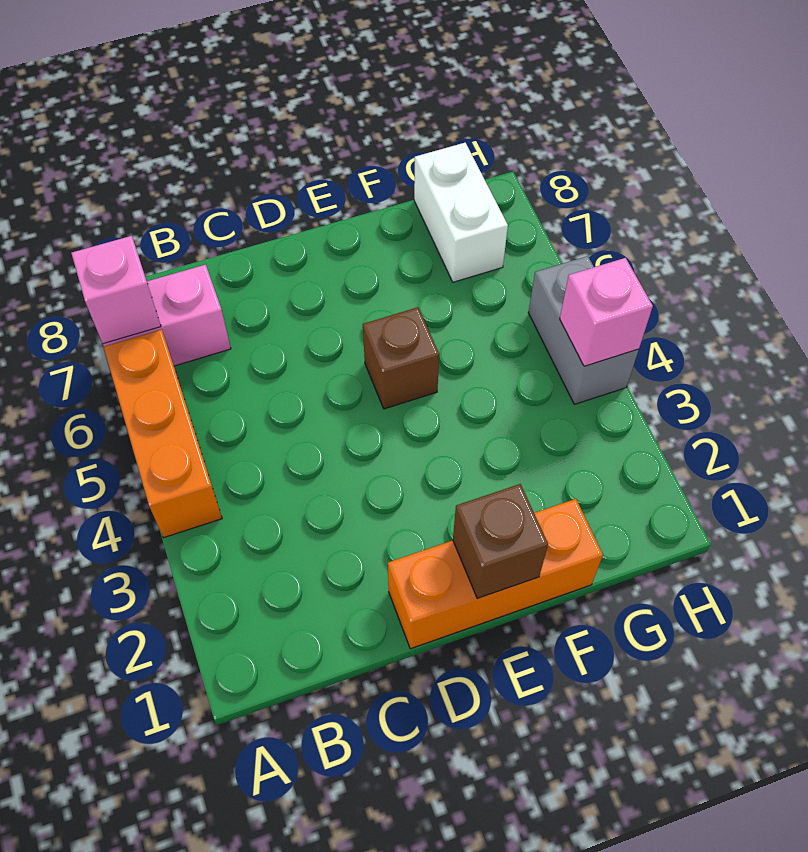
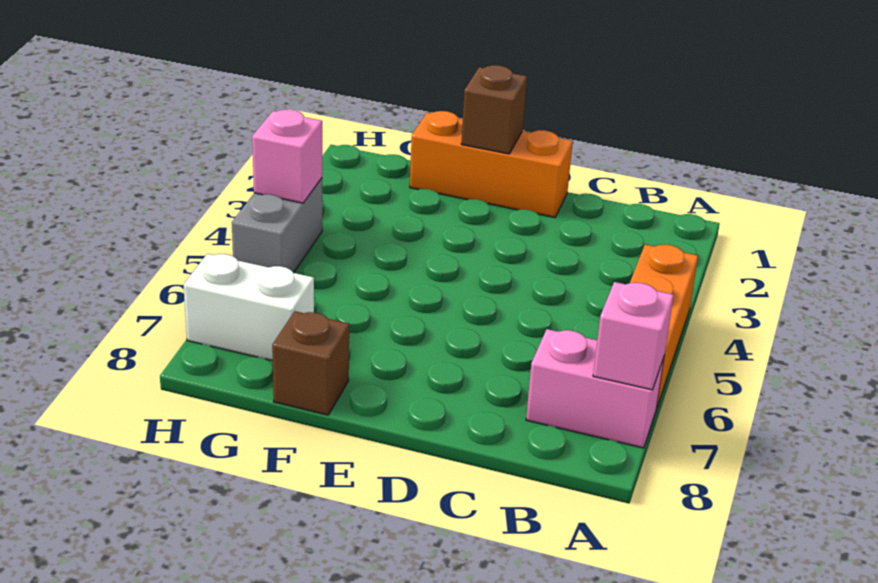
brown brick E5 level 1 -> brown brick F8 level 1
white brick G7:G8 level 1 -> white brick G7:H7 level 1

